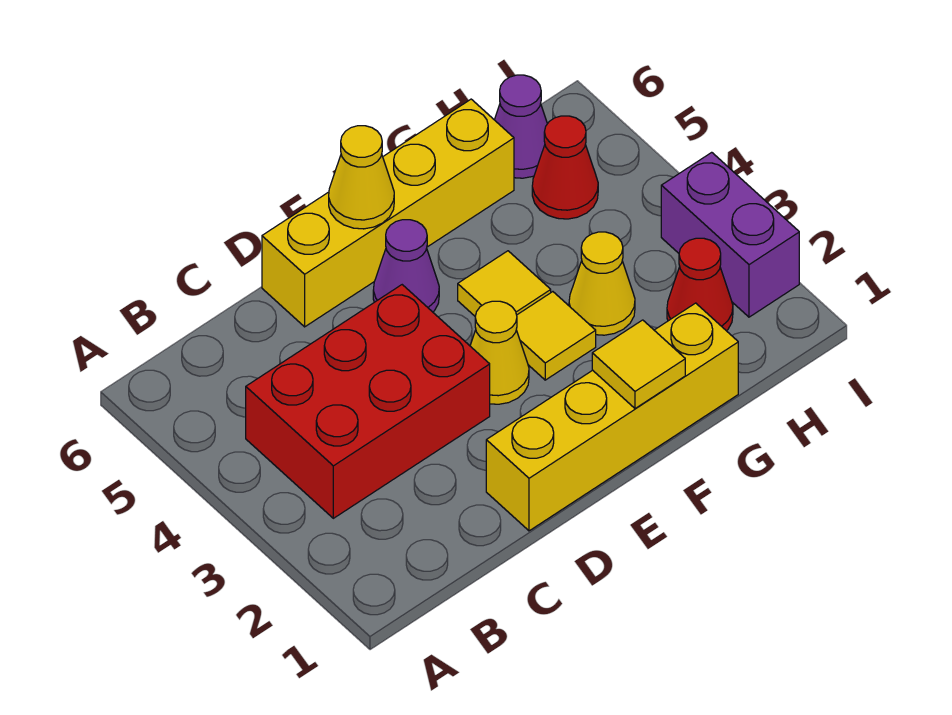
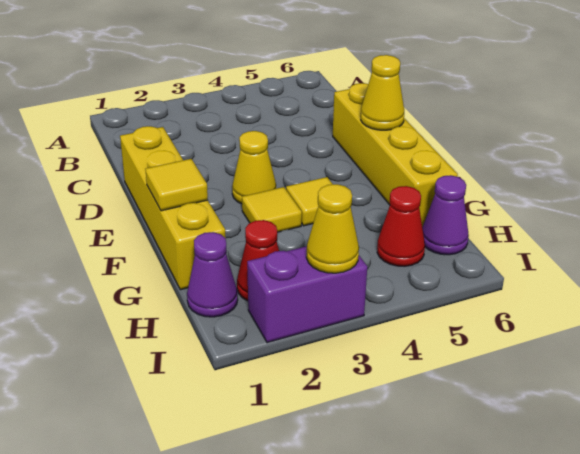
red brick B3:D4 level 1 -> none
purple cone E5 level 1 -> purple cone H1 level 1
yellow cone G3 level 1 -> yellow cone I3 level 2

